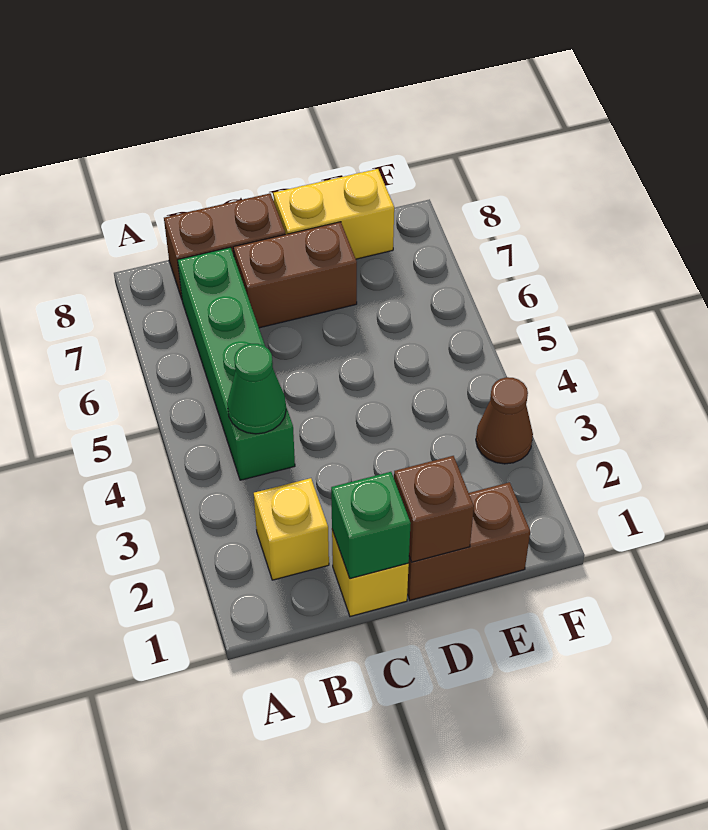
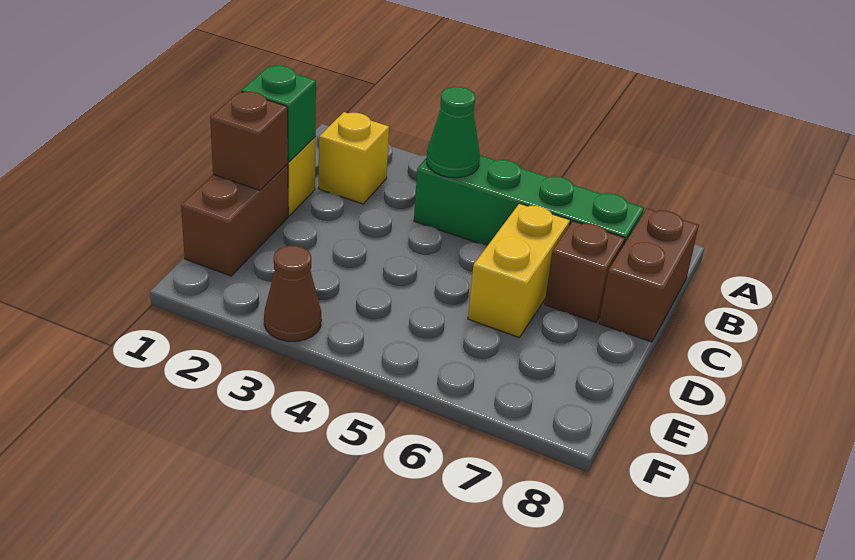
brown brick C7:D7 level 1 -> brown brick C7 level 1
yellow brick D8:E8 level 1 -> yellow brick C6:D6 level 1

